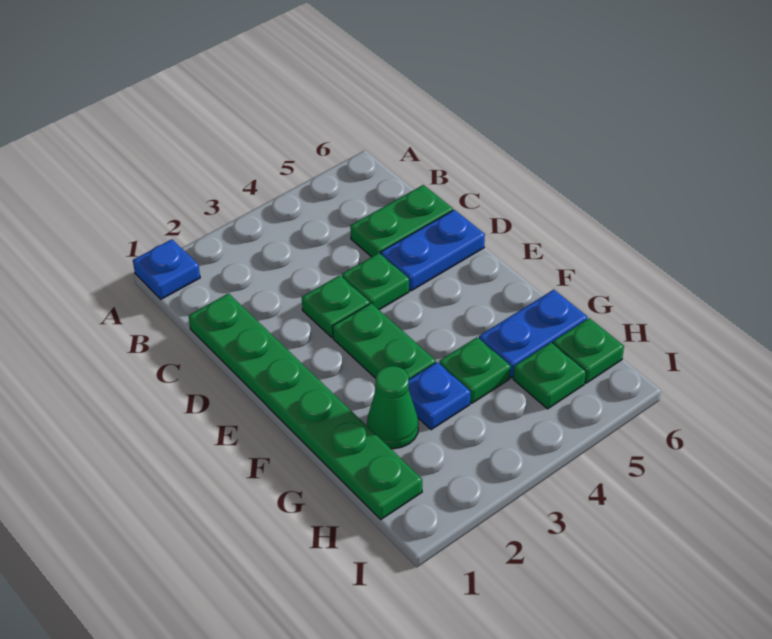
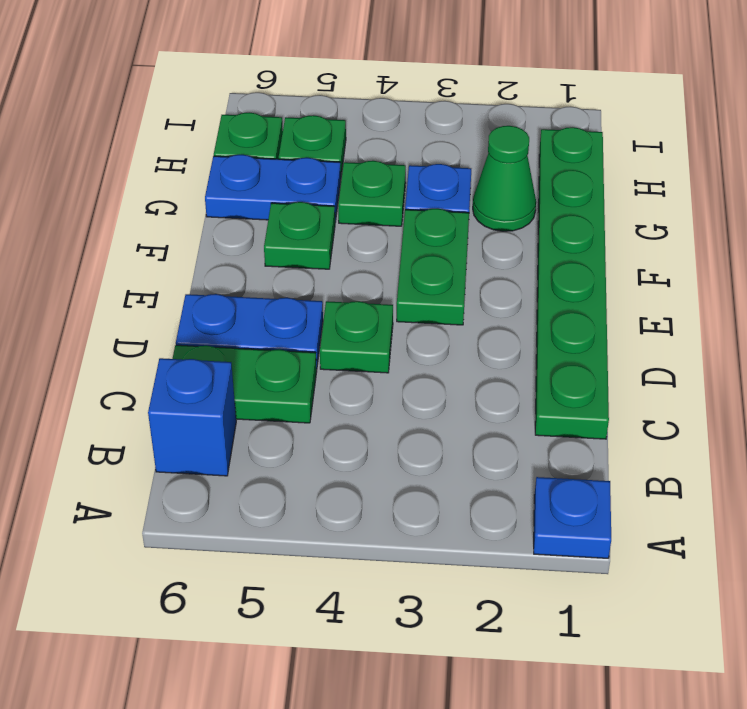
none -> blue brick B6 level 1
green plate D3 level 1 -> green plate F5 level 1

